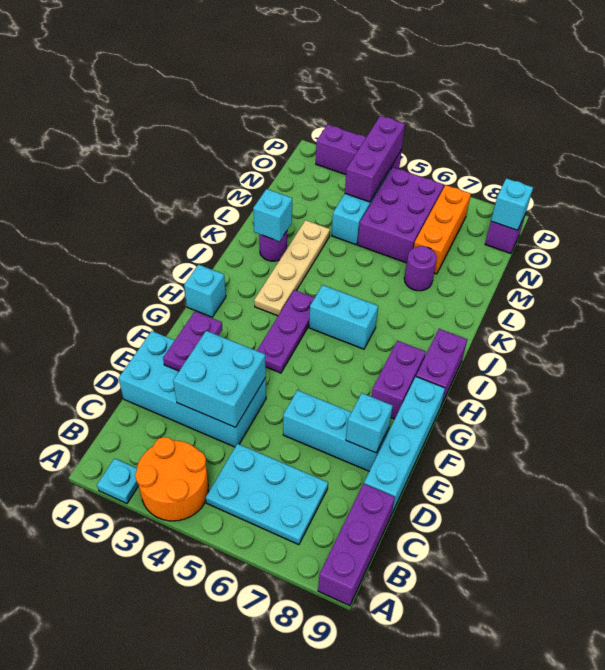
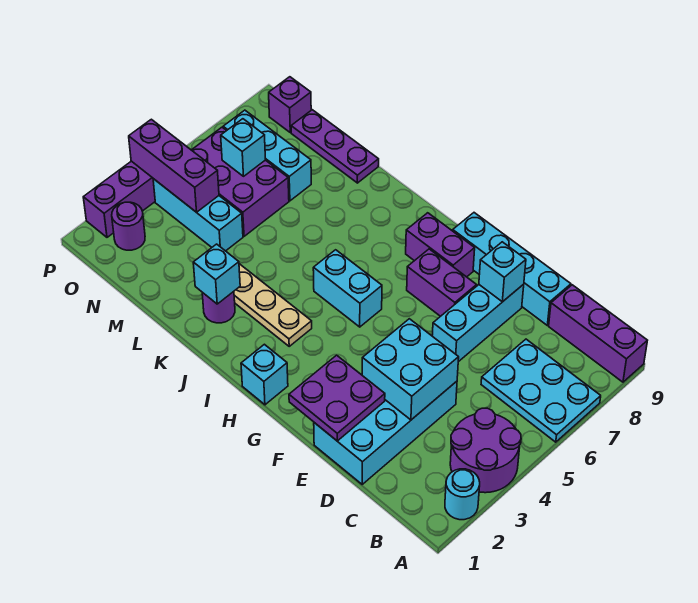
cyan plate A2 level 1 -> cyan round brick A2 level 1
orange round brick A3:B4 level 1 -> purple round brick A3:B4 level 1
cyan plate B5:C7 level 1 -> cyan plate A6:C7 level 1
purple plate E2:F2 level 2 -> purple plate E1:F2 level 2
purple plate G4:I4 level 1 -> purple plate L9:N9 level 1
purple brick H9:I9 level 1 -> purple brick F7:G7 level 1
cyan brick I5:I6 level 1 -> cyan brick H5:I5 level 1
purple round brick L7 level 1 -> purple round brick O2 level 1
orange brick M7:O7 level 1 -> cyan brick M7:O7 level 1
cyan brick O9 level 2 -> cyan brick N6 level 2

